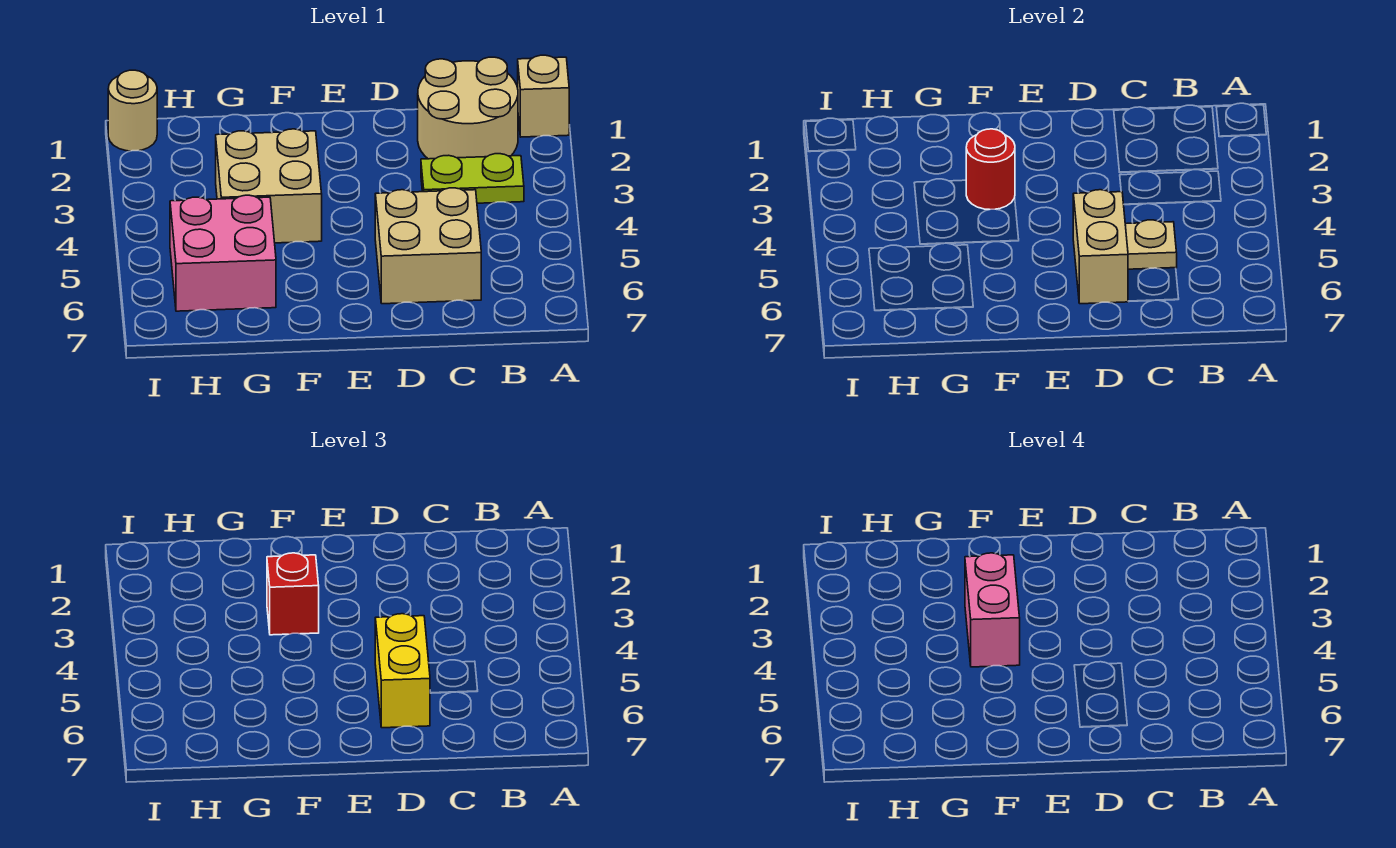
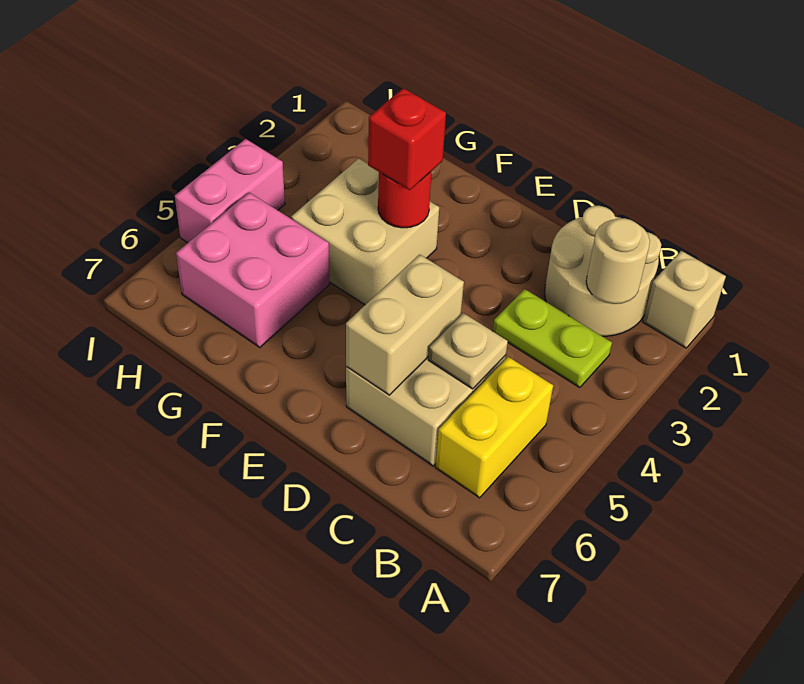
yellow brick D5:D6 level 3 -> yellow brick B5:B6 level 1
pink brick F3:F4 level 4 -> pink brick I4:I5 level 1
tan round brick I1 level 1 -> tan round brick B2 level 2

